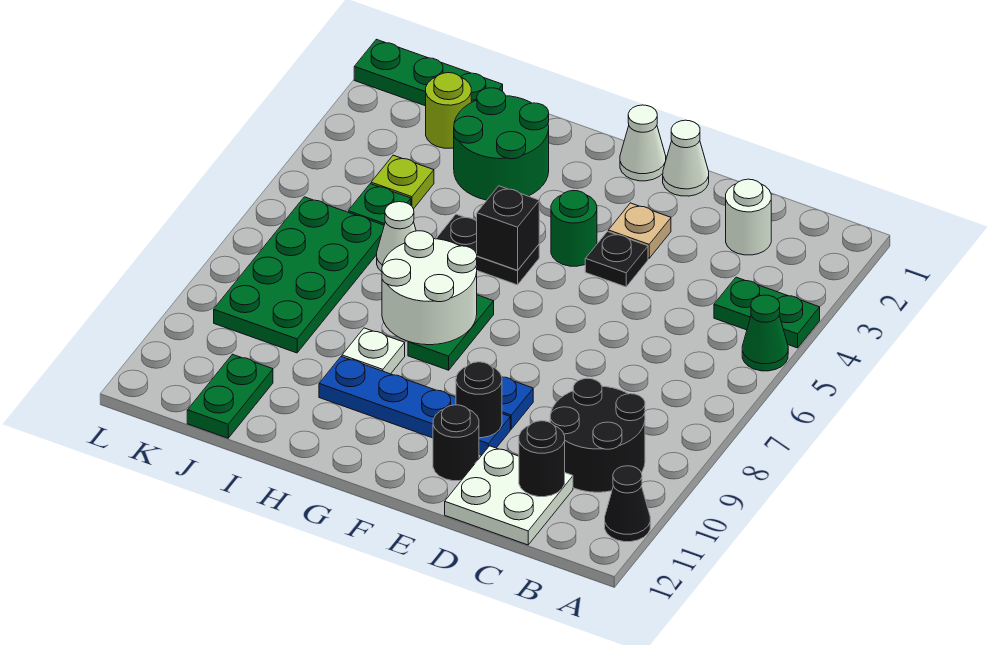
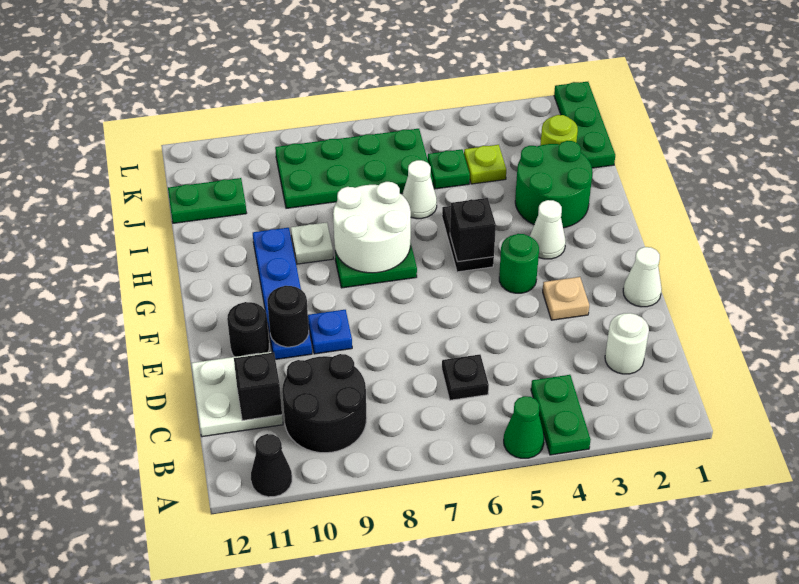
black round brick C11 level 2 -> black brick C11 level 2
black plate E4 level 1 -> black plate C6 level 1
white cone F1 level 1 -> white cone G3 level 1

